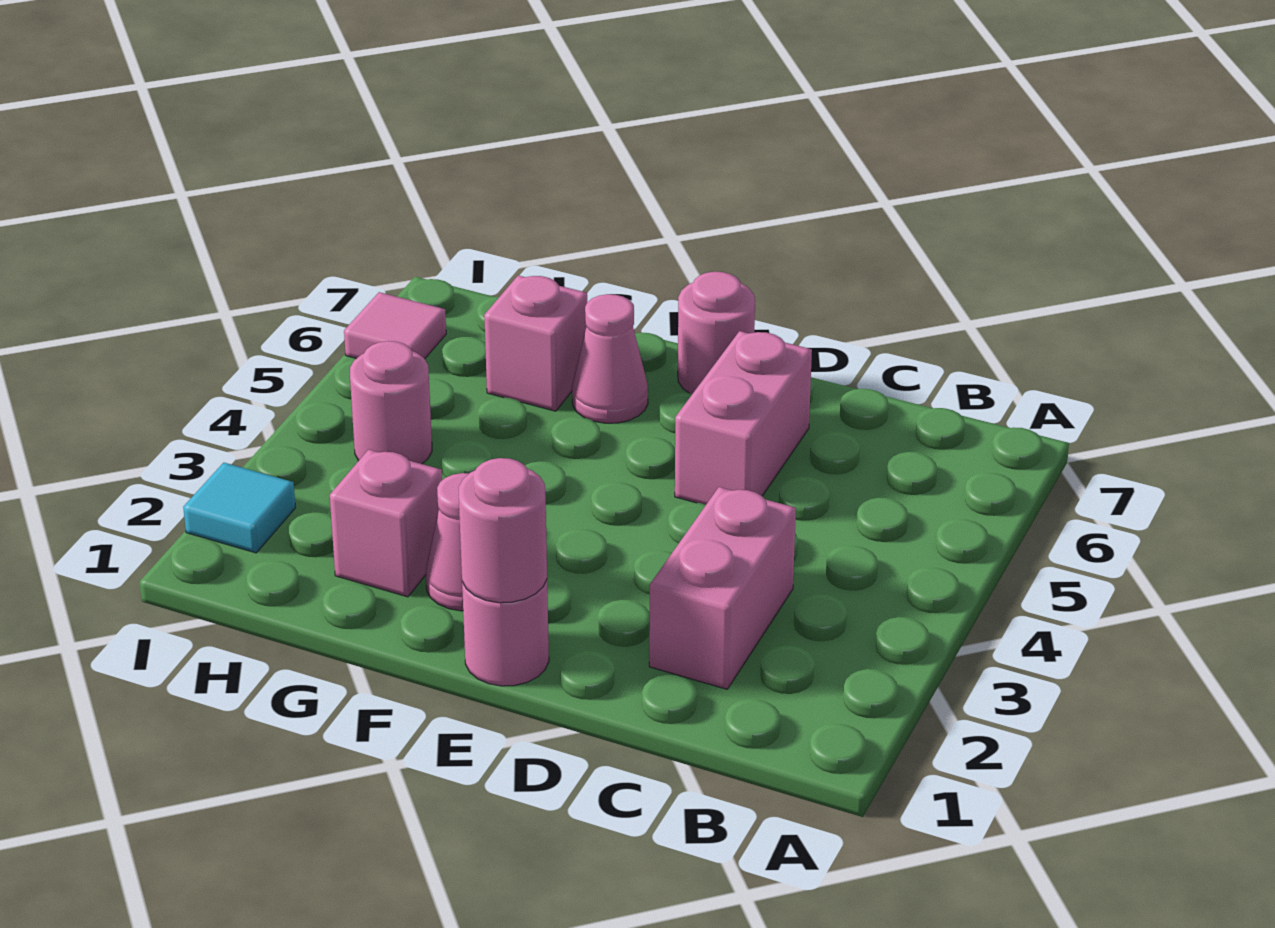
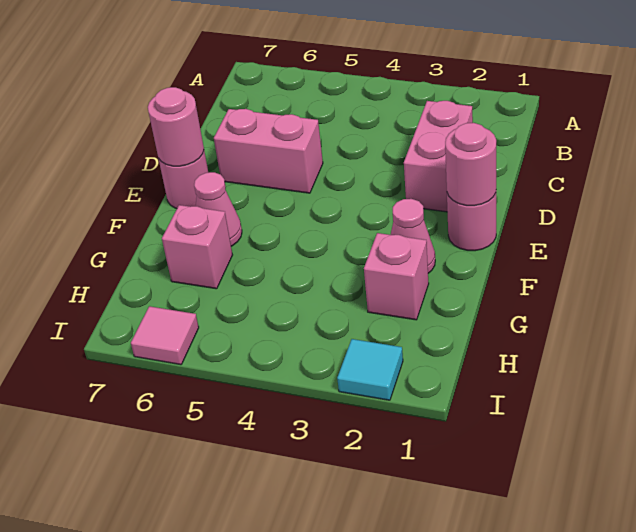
pink brick C2:C3 level 1 -> pink brick C2:D2 level 1
pink round brick H4 level 1 -> pink round brick E7 level 2

